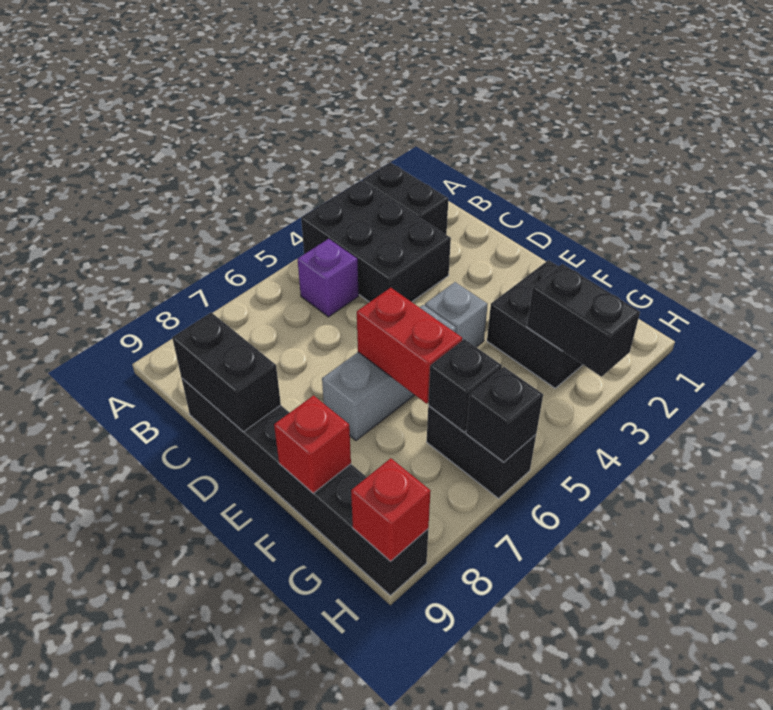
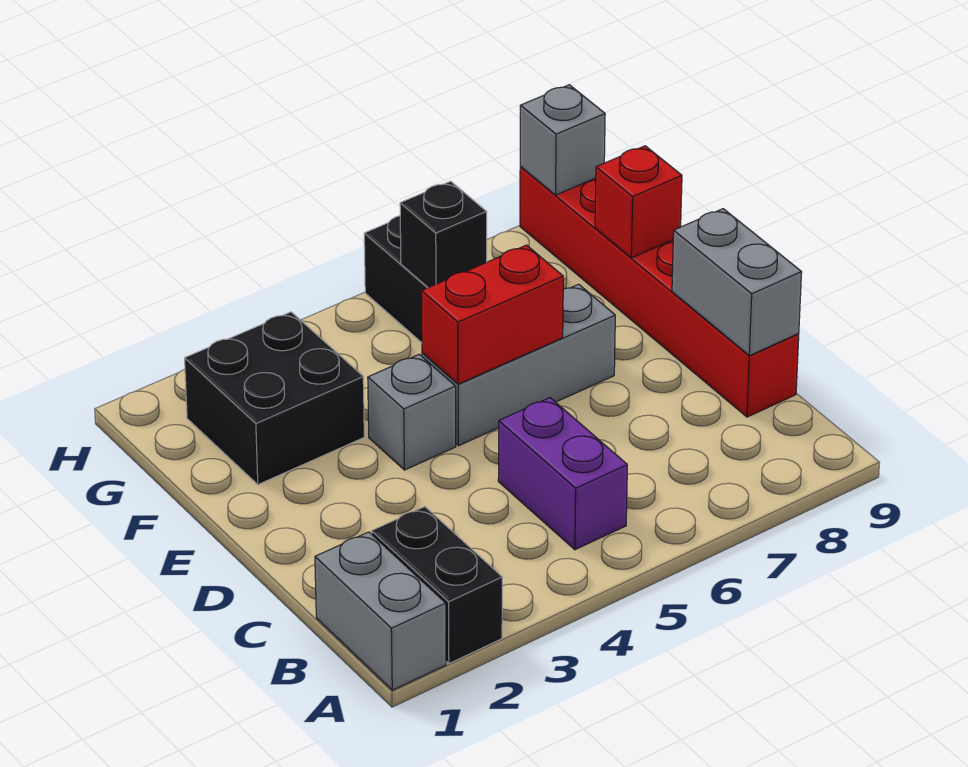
none -> grey brick A1:B1 level 1
black brick A3:C4 level 1 -> none
purple brick B5 level 1 -> purple brick B5:C5 level 1
black brick C9:H9 level 1 -> red brick C9:H9 level 1
black brick C9:D9 level 2 -> grey brick C9:D9 level 2
red brick E6:F6 level 2 -> red brick E5:E6 level 2
black brick G3:H3 level 2 -> none
black brick H6 level 2 -> none
red brick H9 level 2 -> grey brick H9 level 2

